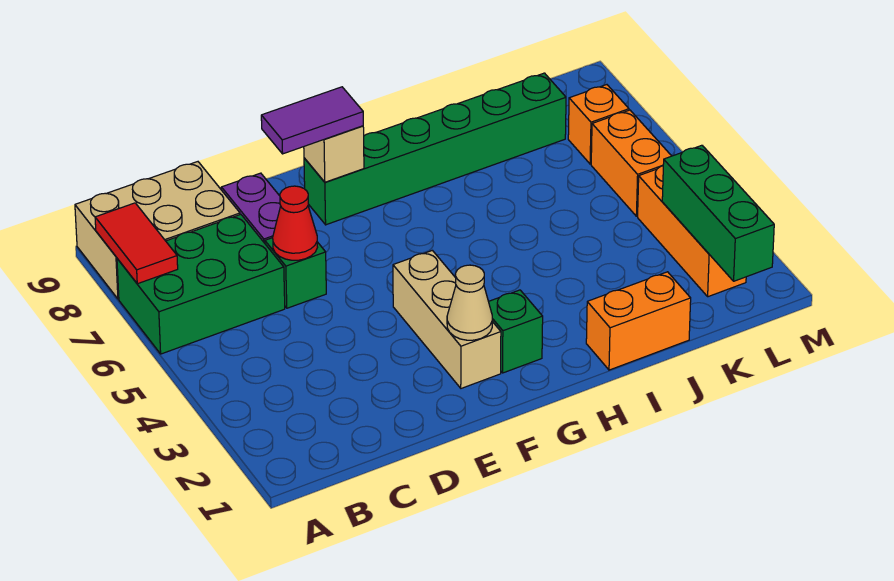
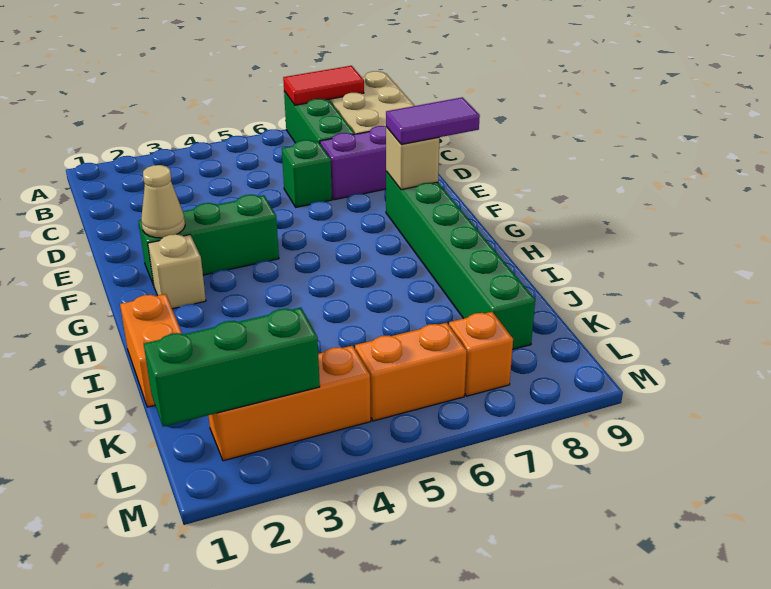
green brick A6:C7 level 1 -> green brick A7:C7 level 1
red cone D6 level 2 -> none
purple tile E8:F8 level 3 -> purple tile F8:F9 level 3
tan brick F2:F4 level 1 -> green brick F2:F4 level 1
green brick G2 level 1 -> tan brick G2 level 1

